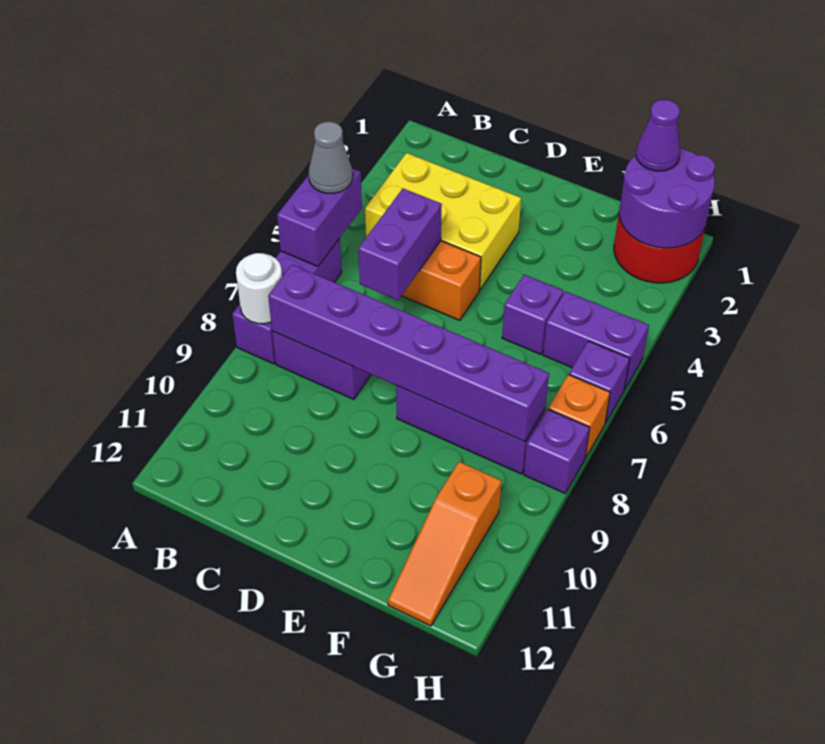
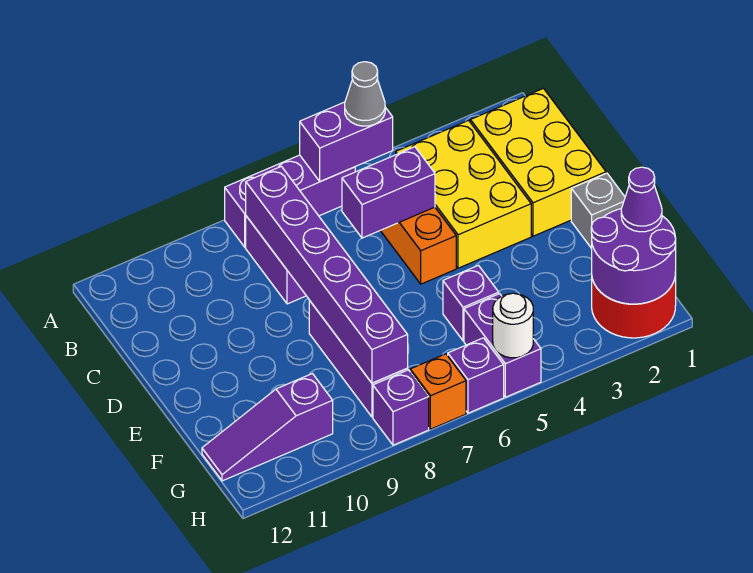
white round brick A8 level 2 -> white round brick H5 level 2
none -> yellow brick B1:D2 level 1
none -> grey brick E1 level 1
orange slope G10:G12 level 1 top 10 -> purple slope G10:G12 level 1 top 10

